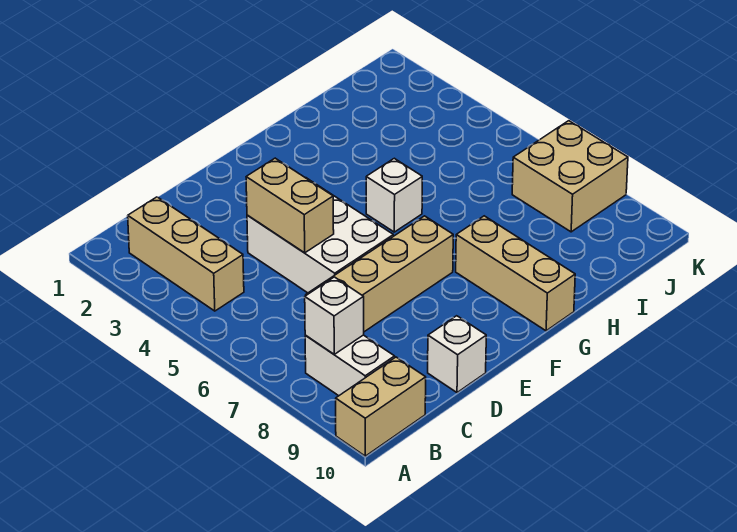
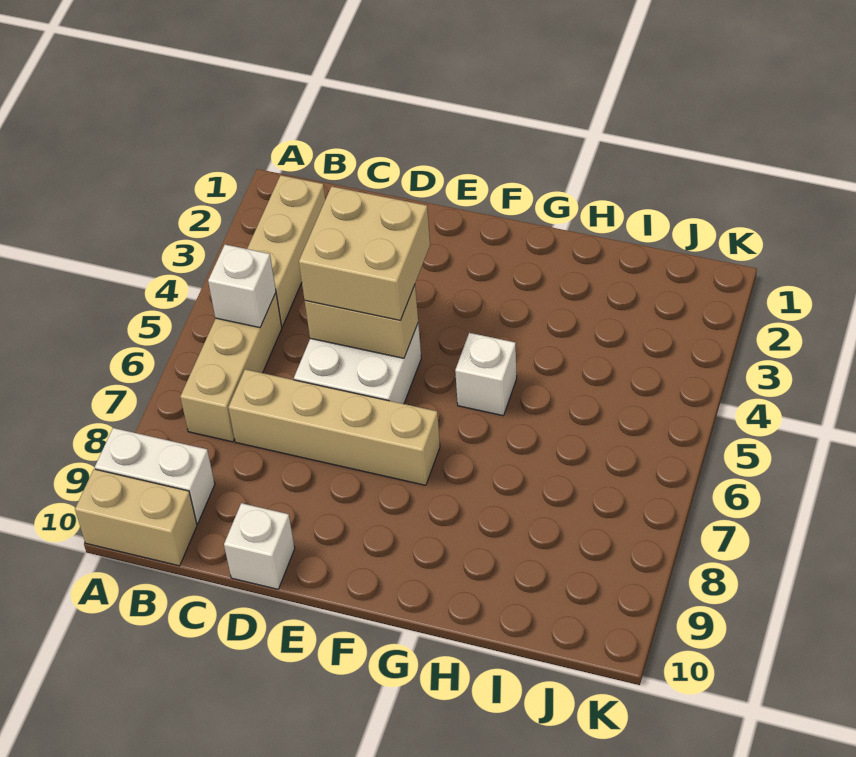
white brick B8:B9 level 1 -> white brick A9:B9 level 1
white brick B8 level 2 -> white brick B5 level 2
white brick D4:E6 level 1 -> white brick D5:E6 level 1
tan brick D4:D5 level 2 -> tan brick D5:E5 level 2
tan brick G8:G10 level 1 -> tan brick B5:B7 level 1
tan brick J7:K8 level 1 -> tan brick D4:E5 level 3

